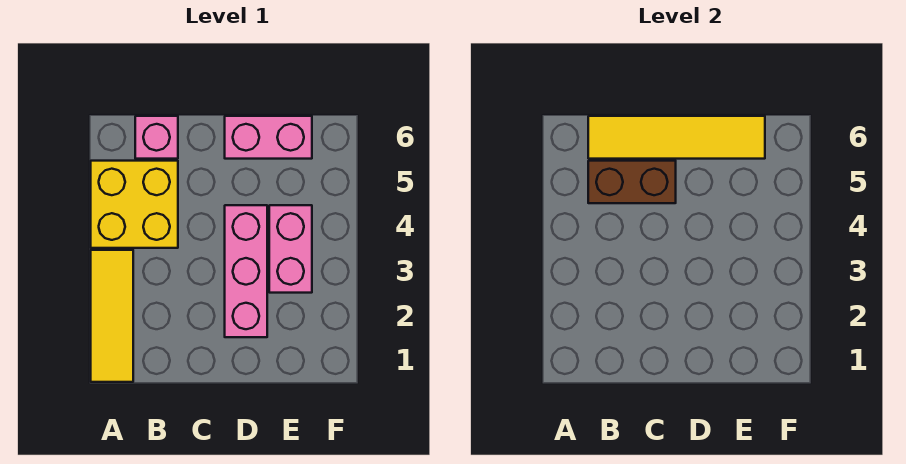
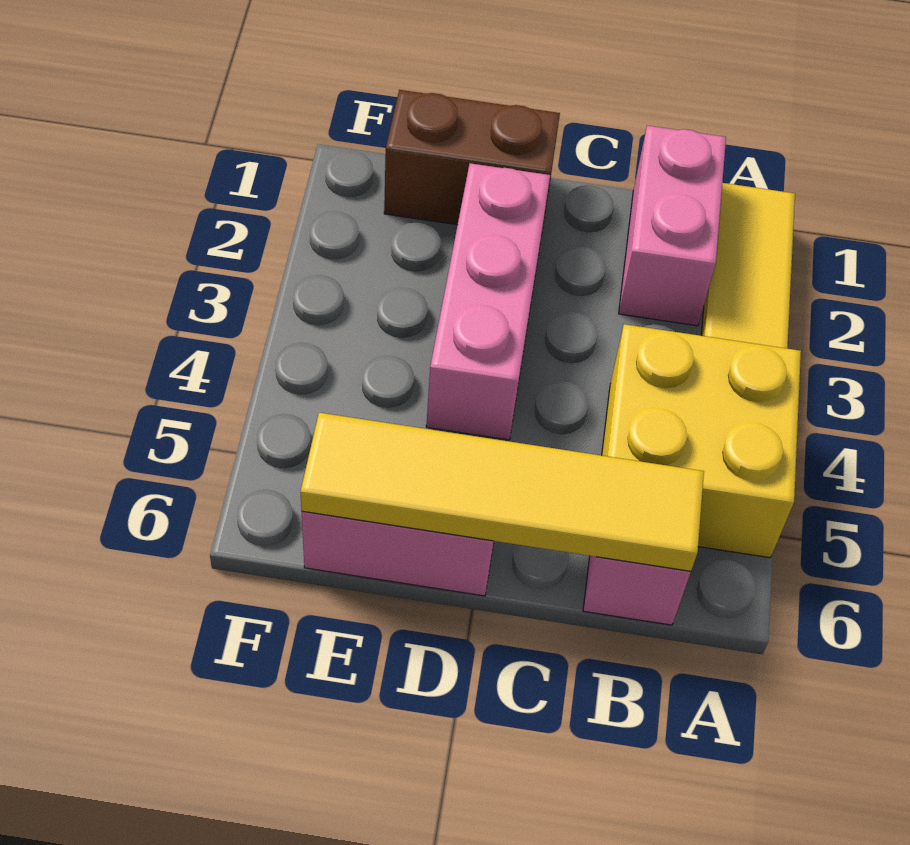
brown brick B5:C5 level 2 -> brown brick D1:E1 level 1
pink brick E3:E4 level 1 -> pink brick B1:B2 level 1

